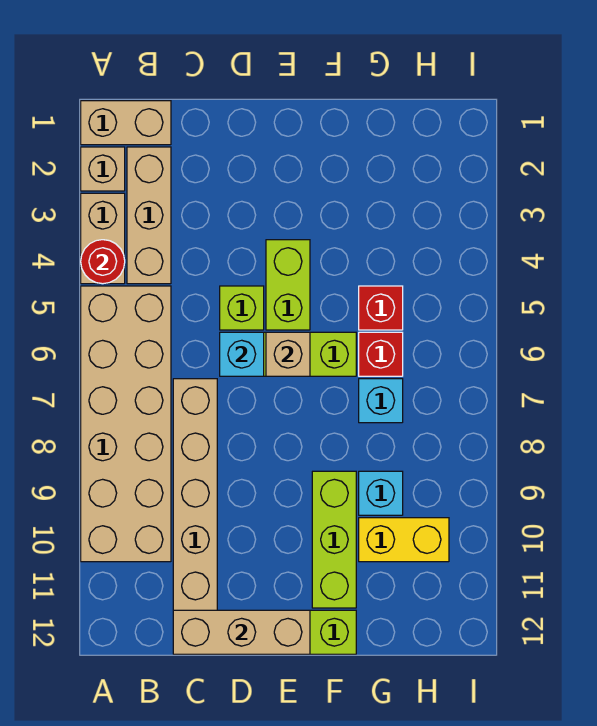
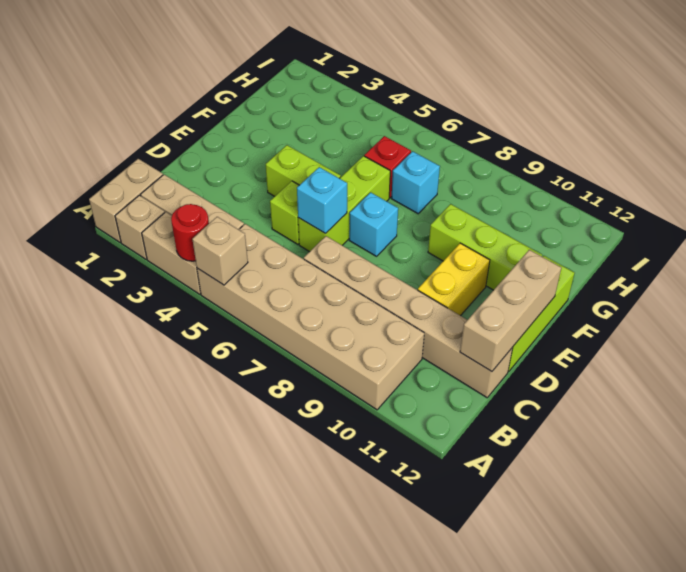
tan brick E6 level 2 -> tan brick A5 level 2
red brick G5 level 1 -> none
cyan brick G9 level 1 -> cyan brick E7 level 1
yellow brick G10:H10 level 1 -> yellow brick D10:E10 level 1

